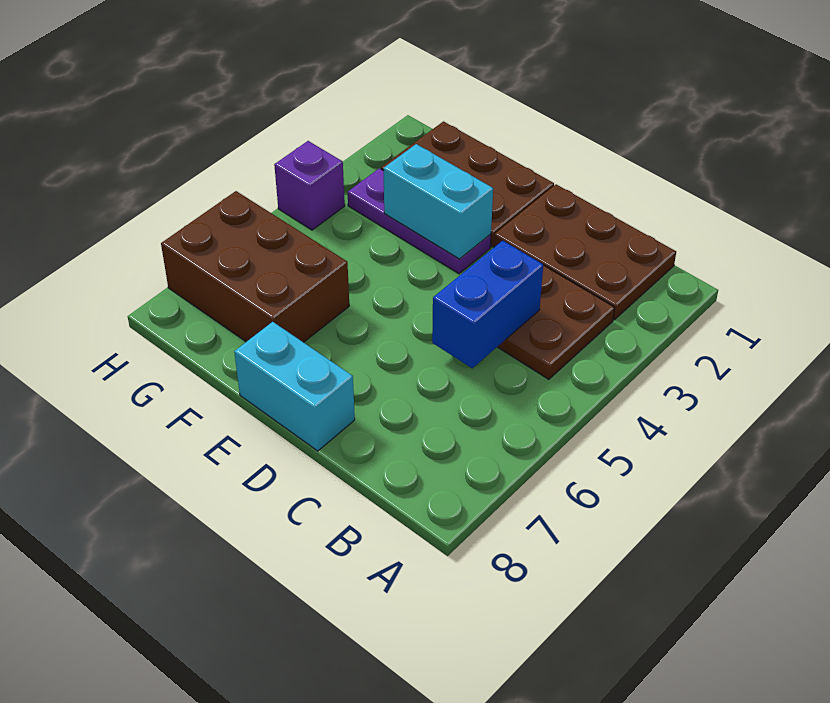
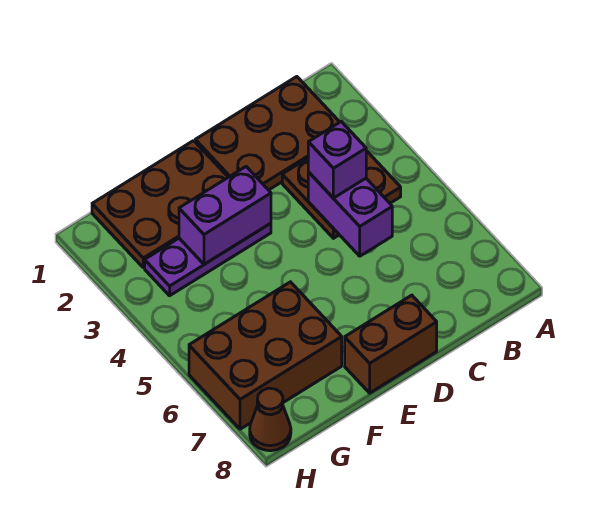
blue brick C4:C5 level 2 -> purple brick C4:C5 level 2
cyan brick D8:E8 level 1 -> brown brick D8:E8 level 1
cyan brick E3:F3 level 2 -> purple brick E3:F3 level 2
purple brick H4 level 1 -> purple brick C4 level 3
none -> brown cone H8 level 1

